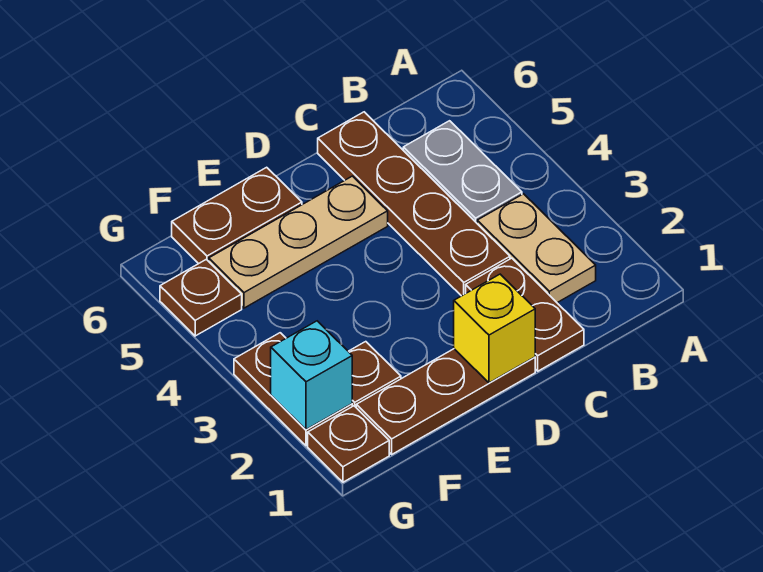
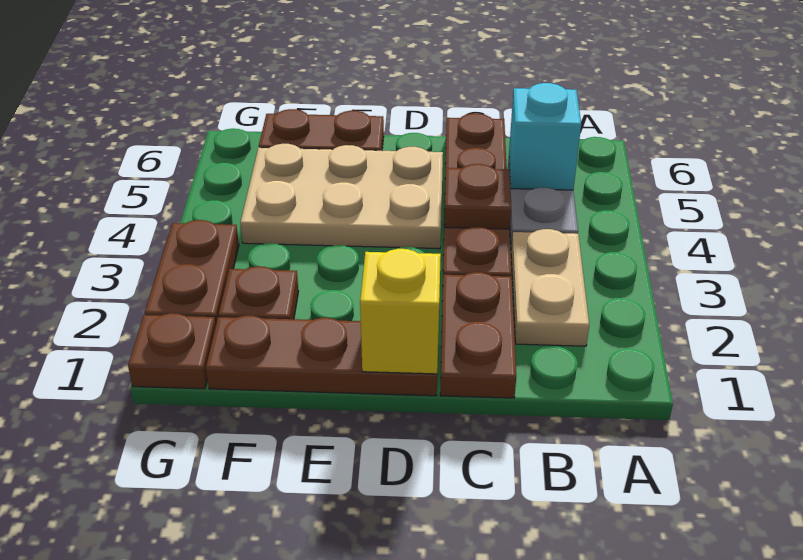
tan plate D5:F5 level 1 -> tan plate D4:F5 level 1
cyan brick G2 level 2 -> cyan brick B5 level 2
brown plate G5 level 1 -> brown plate C4 level 2

